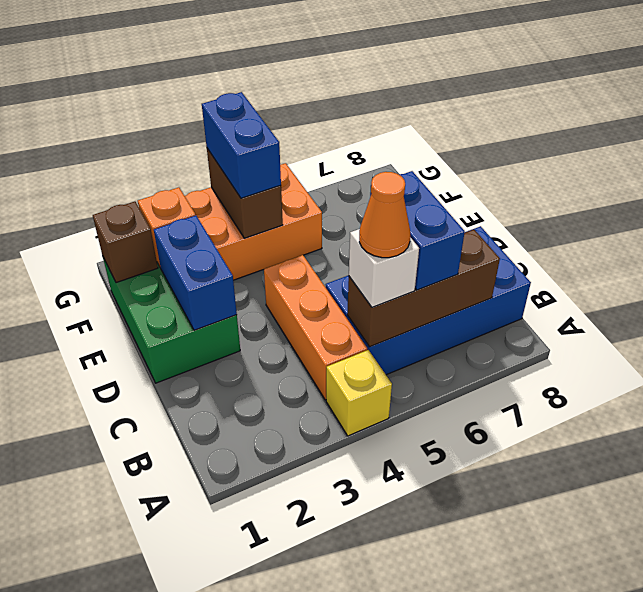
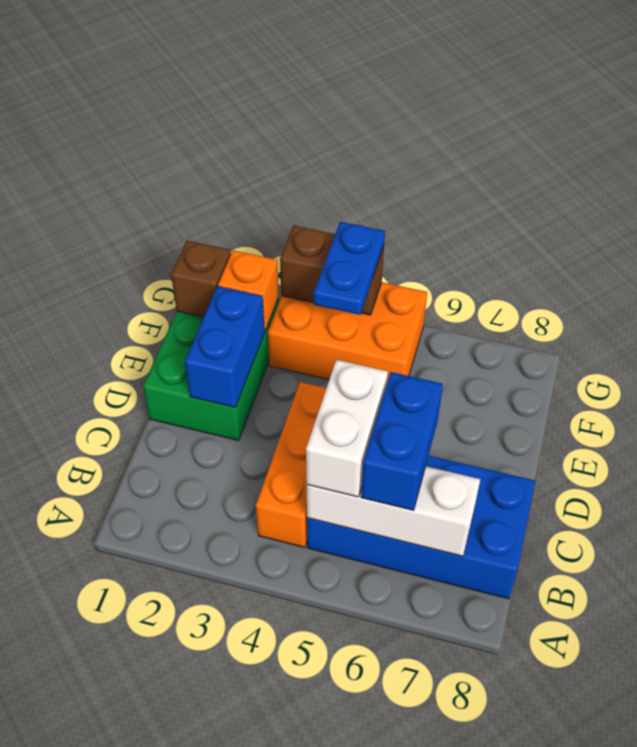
yellow brick A4 level 1 -> none
brown brick B5:B7 level 2 -> white brick B5:B7 level 2
white brick B5 level 3 -> white brick B5:C5 level 3
orange cone B5 level 4 -> none
brown brick F4:G4 level 2 -> brown brick G3:G4 level 2
blue brick F4:G4 level 3 -> blue plate F4:G4 level 3

